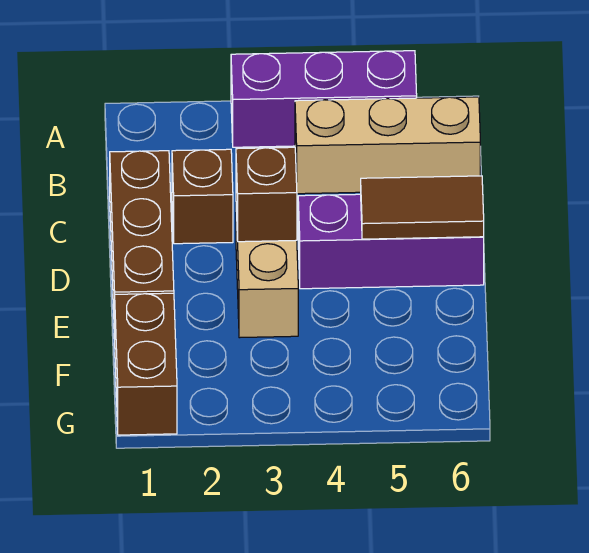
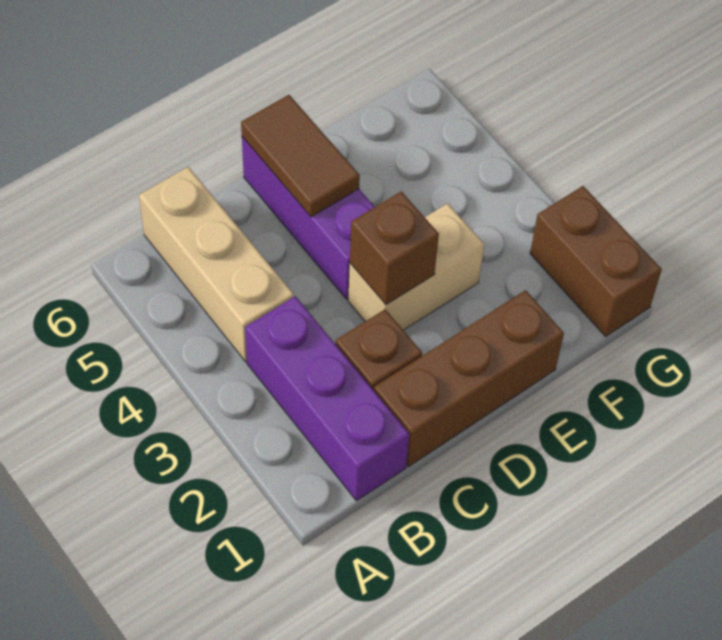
purple brick A3:A5 level 1 -> purple brick B1:B3 level 1
brown brick F1:G1 level 1 -> brown brick G1:G2 level 1

